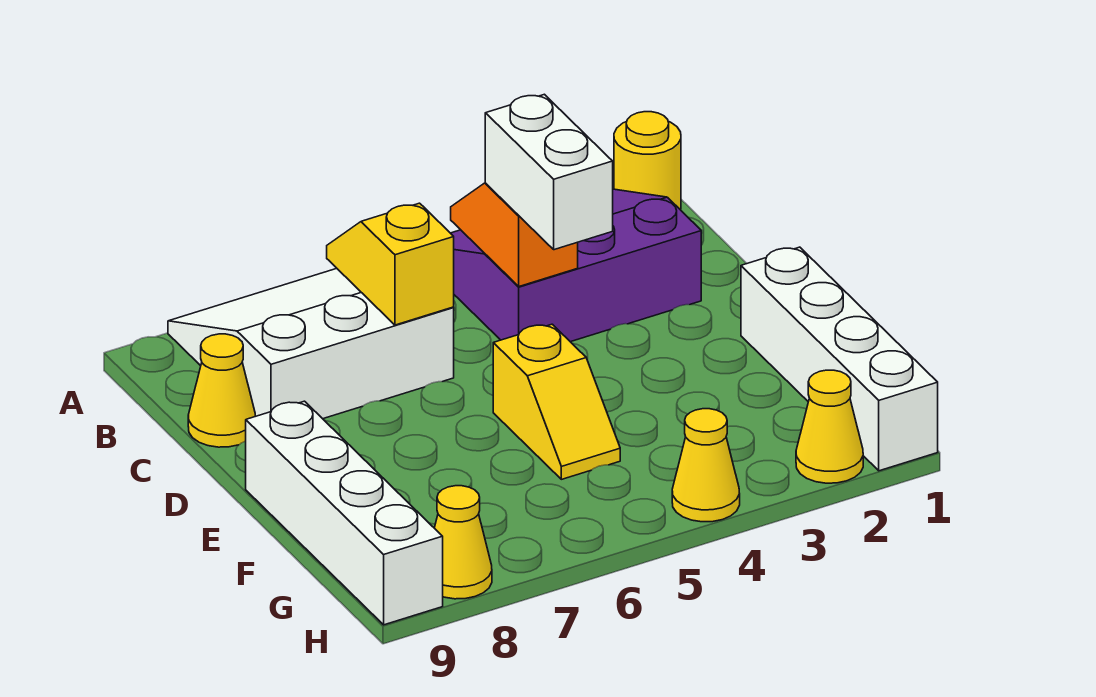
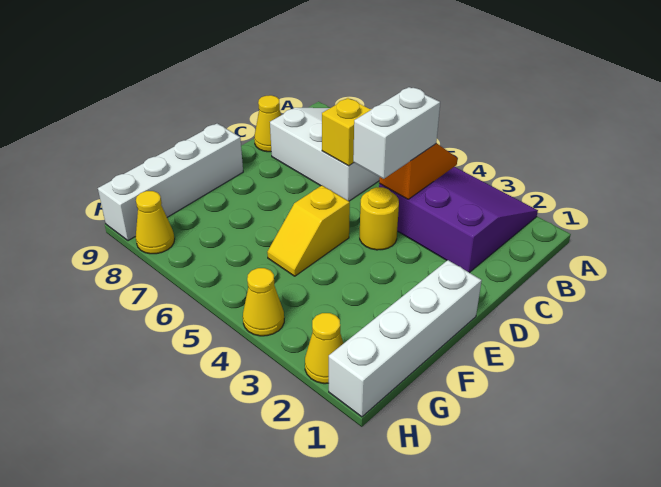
yellow round brick A1 level 1 -> yellow round brick D4 level 1

